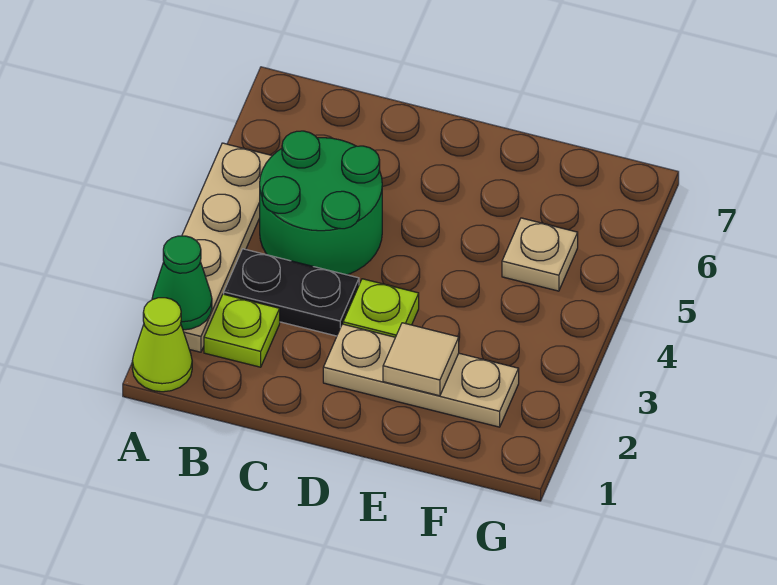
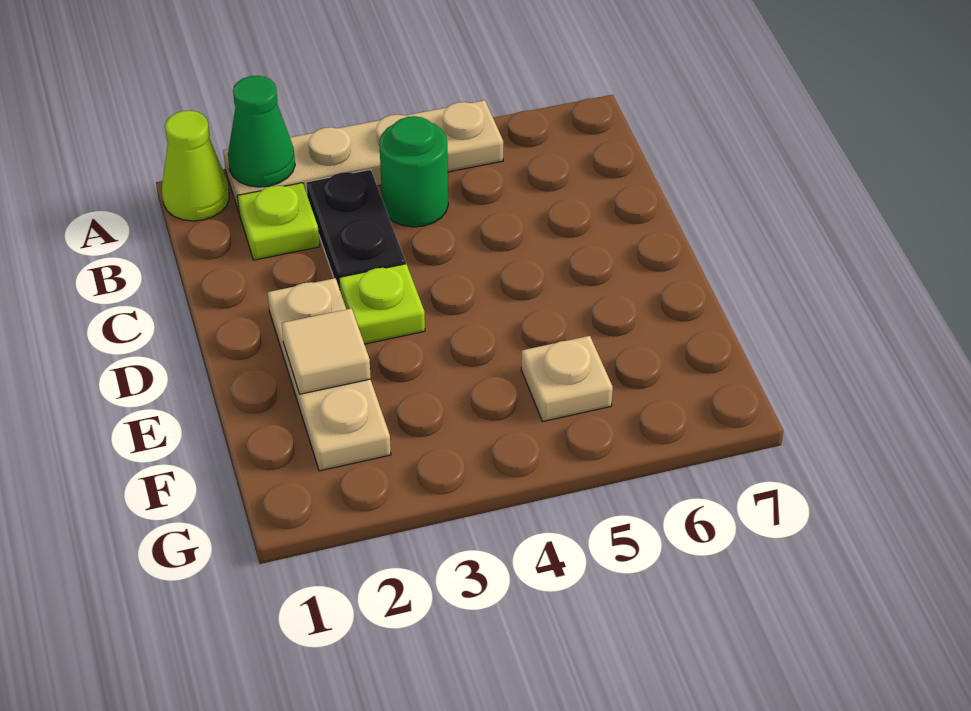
green round brick B4:C5 level 1 -> green round brick B4 level 1

